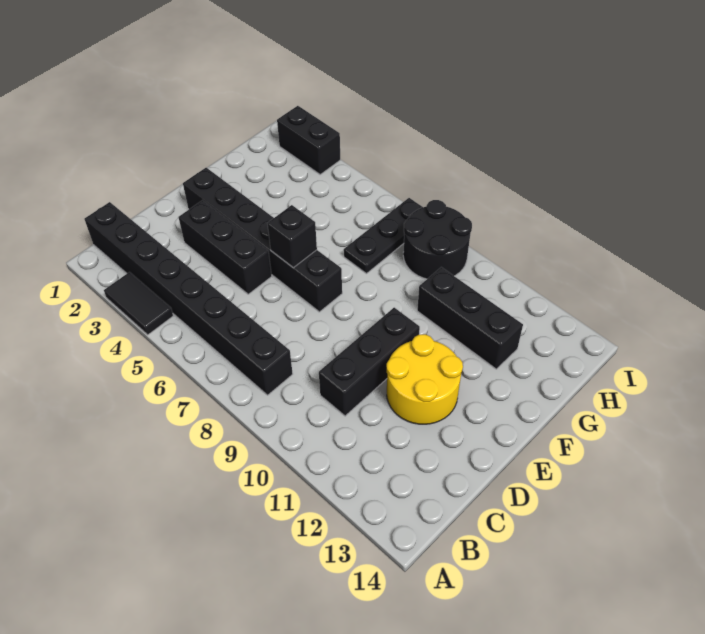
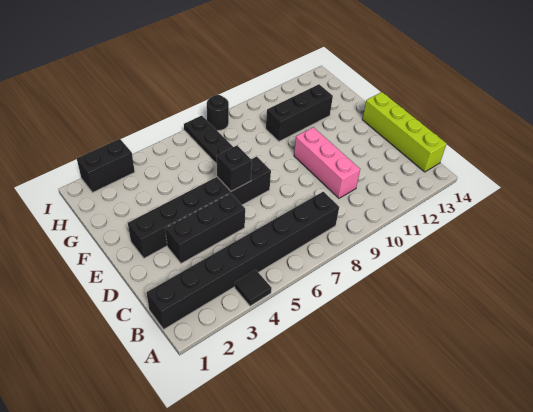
black tile A3:A4 level 1 -> black tile A4 level 1
none -> lime brick B14:E14 level 1
black brick C10:E10 level 1 -> pink brick C10:E10 level 1
yellow round brick D11:E12 level 1 -> none
black round brick H8:I9 level 1 -> black round brick I8 level 1

